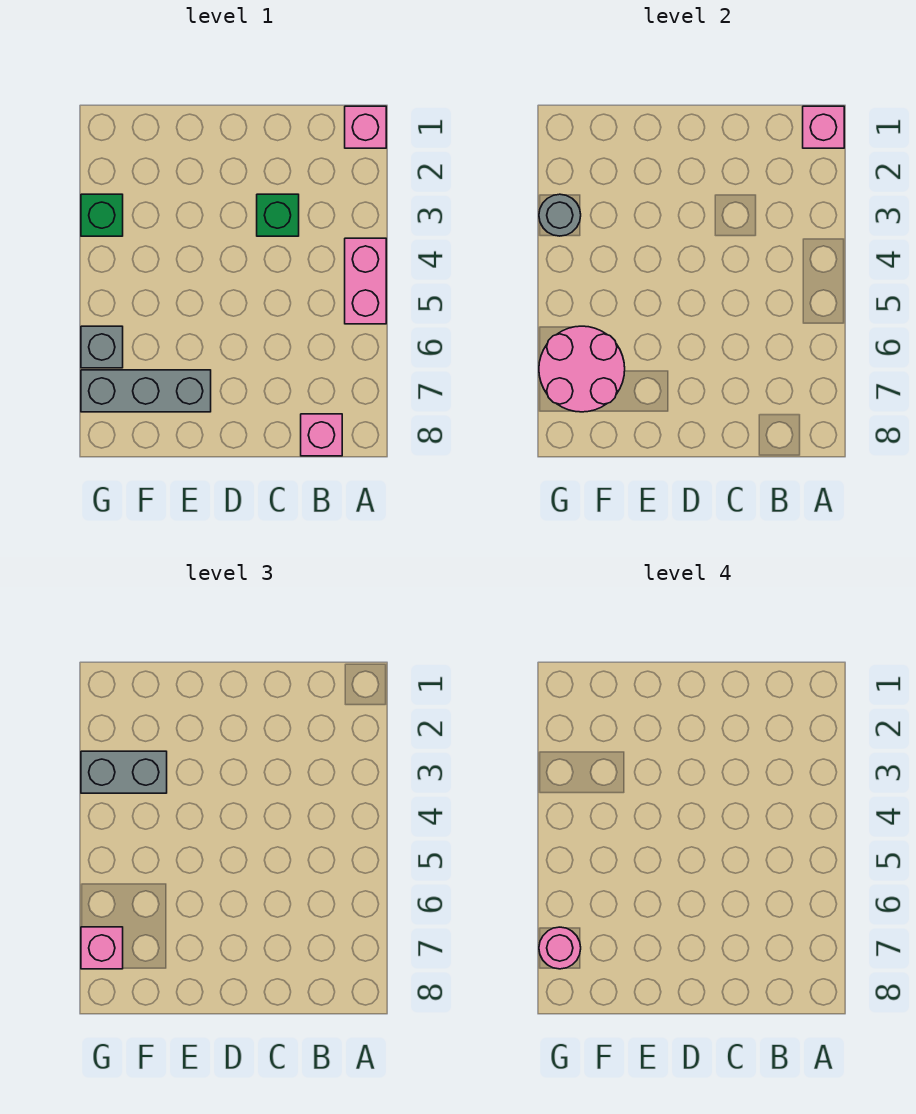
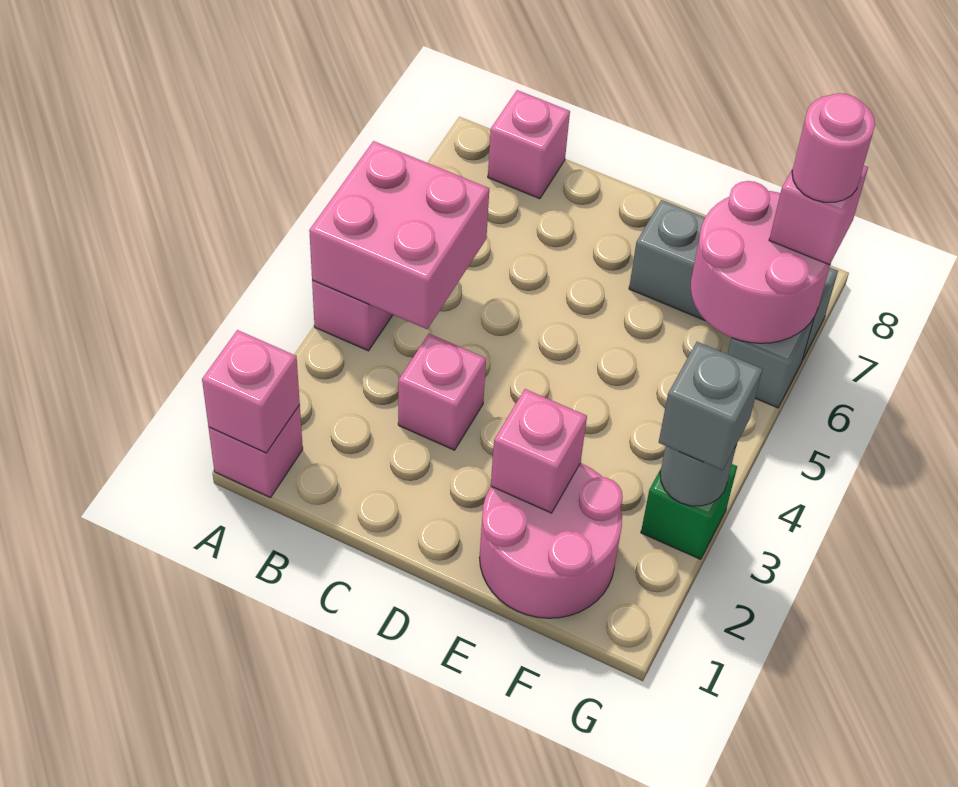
none -> pink brick A4:B5 level 2
green brick C3 level 1 -> pink brick C3 level 1
none -> pink round brick E1:F2 level 1
none -> pink brick E2 level 2
grey brick F3:G3 level 3 -> grey brick G3 level 3

